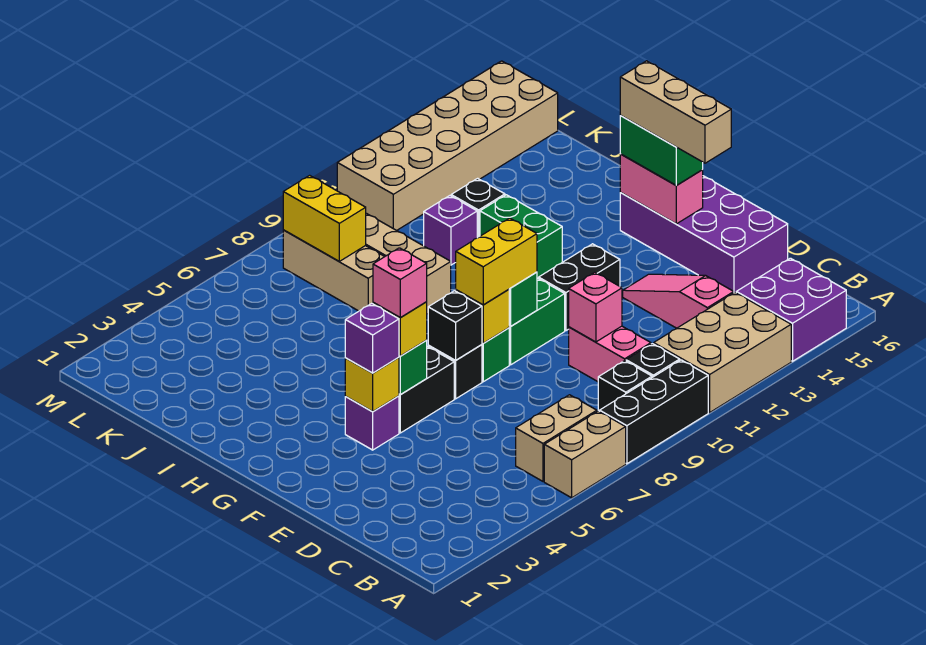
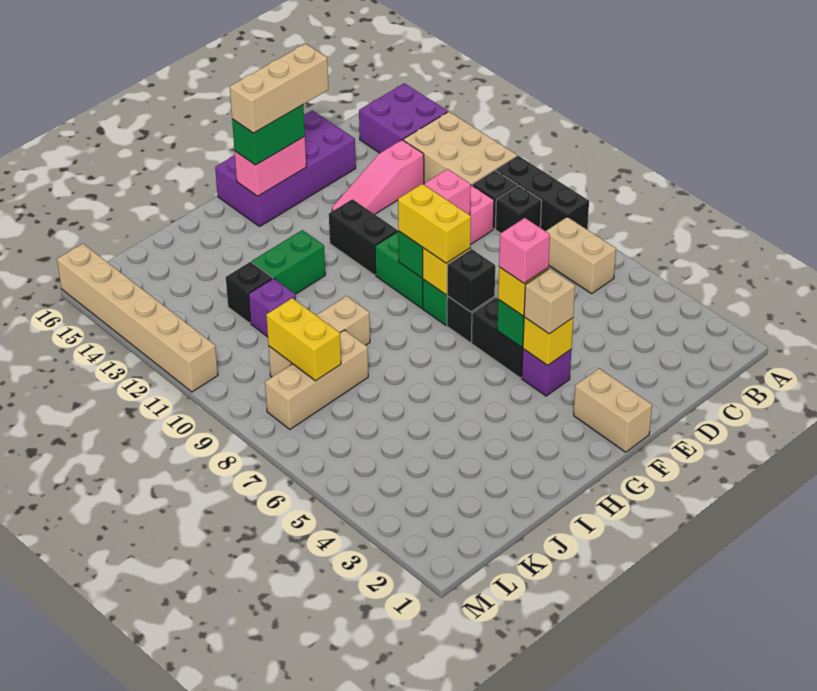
tan brick A6:A7 level 1 -> tan brick F1:F2 level 1
purple brick F4 level 3 -> tan brick F4 level 3
yellow brick K8:L8 level 2 -> yellow brick K8:K9 level 2
tan brick L11:M16 level 1 -> tan brick M11:M16 level 1

